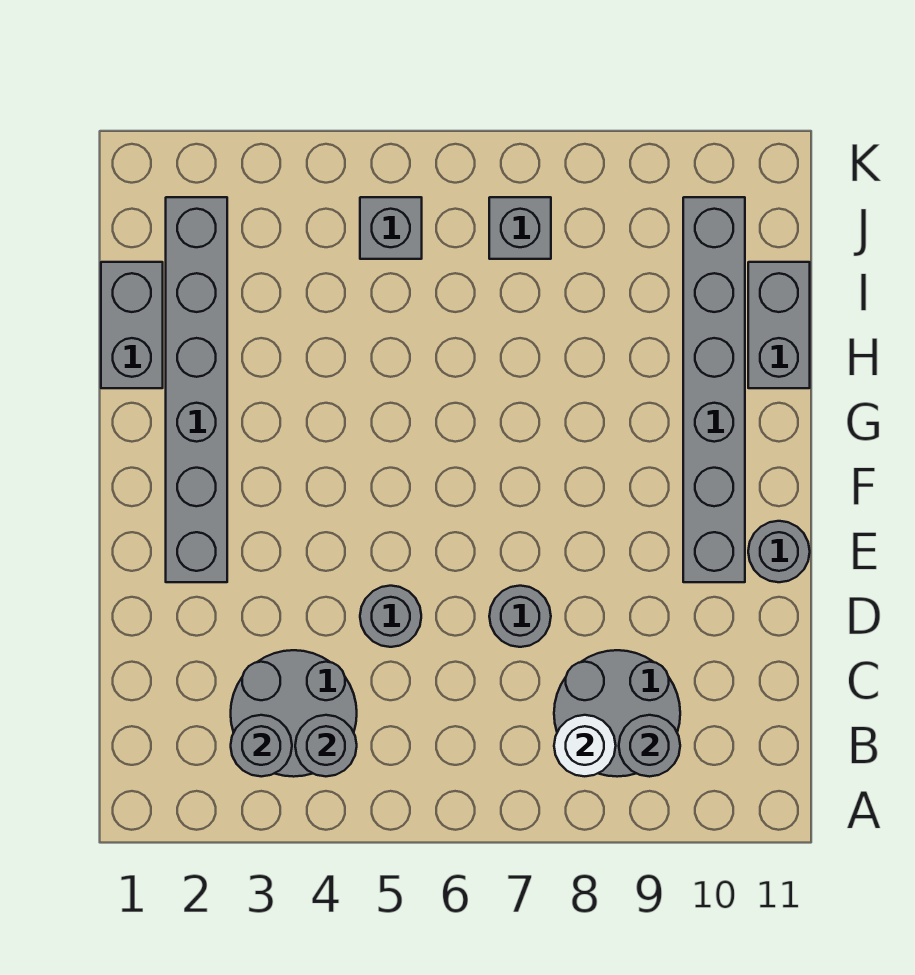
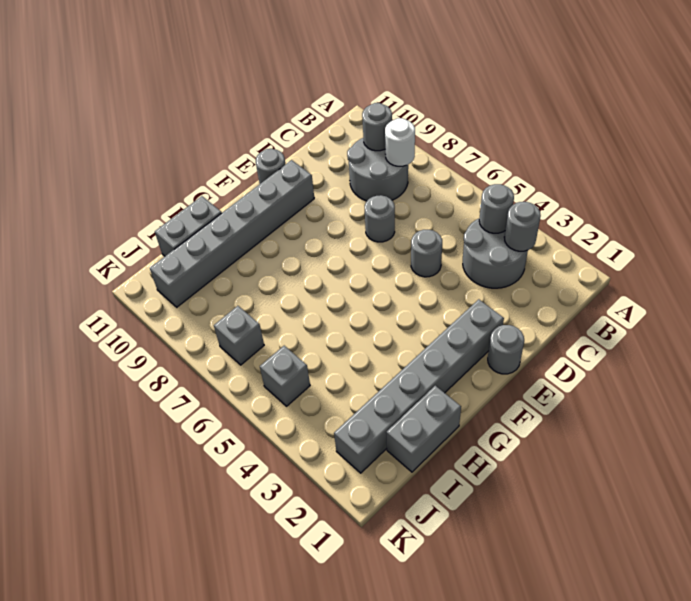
none -> grey round brick E1 level 1

